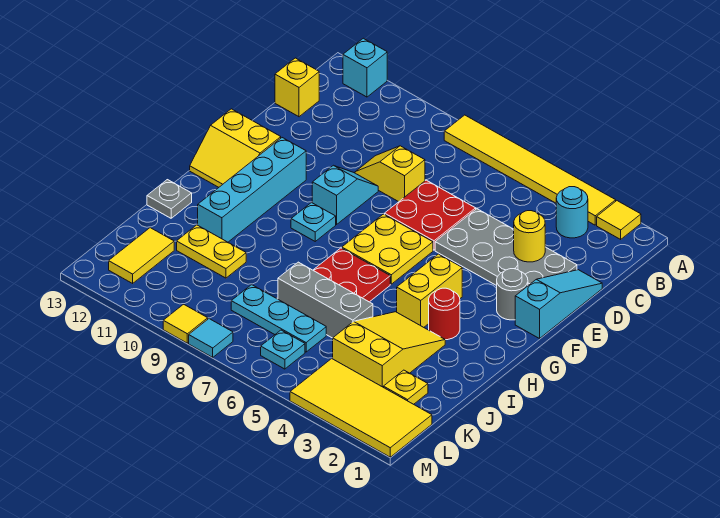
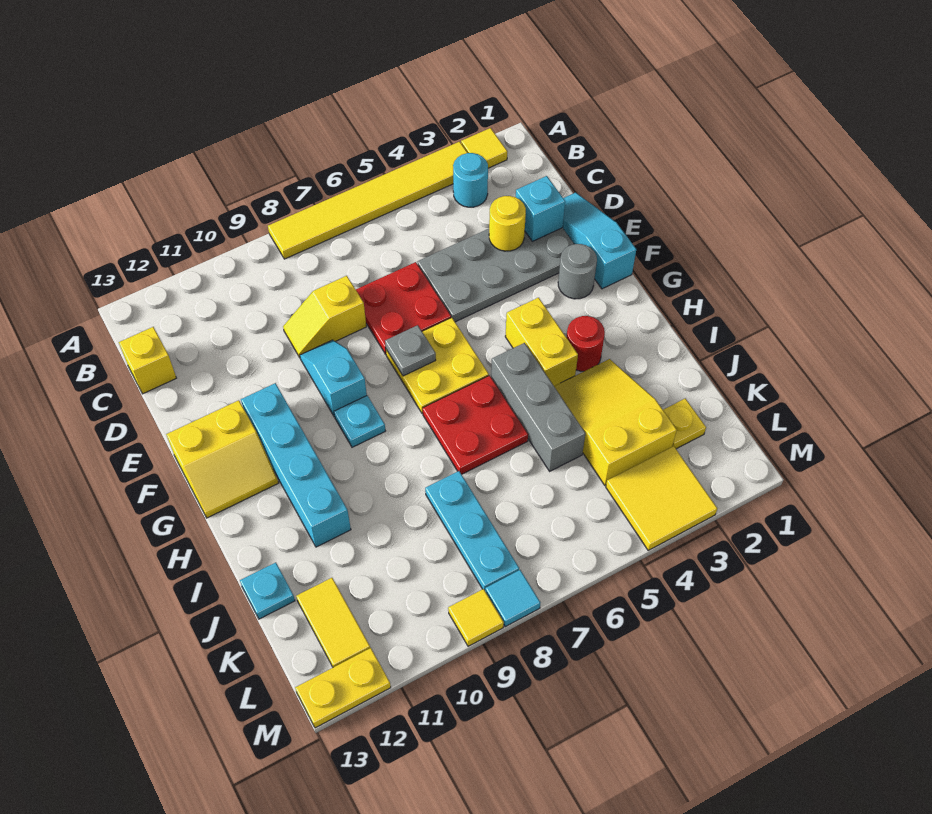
cyan brick A12 level 1 -> cyan brick D2 level 2
grey plate I13 level 1 -> grey plate F7 level 2
grey brick J5:J7 level 1 -> grey brick H5:J5 level 1
yellow plate J10:J11 level 1 -> yellow plate M12:M13 level 1
cyan plate K6:K8 level 1 -> cyan plate J8:L8 level 1
yellow tile L1:M4 level 1 -> yellow tile L3:M4 level 1
cyan plate L6 level 1 -> cyan plate J13 level 1

